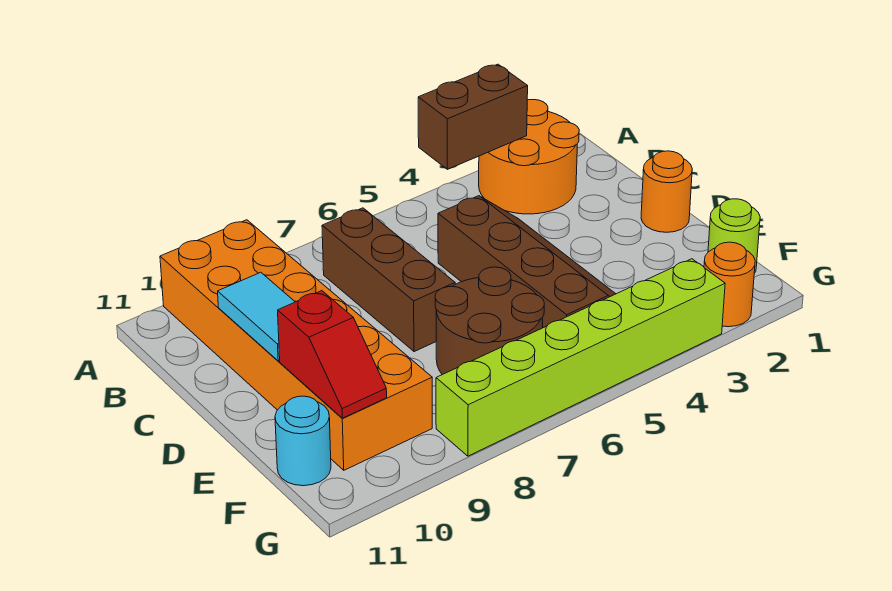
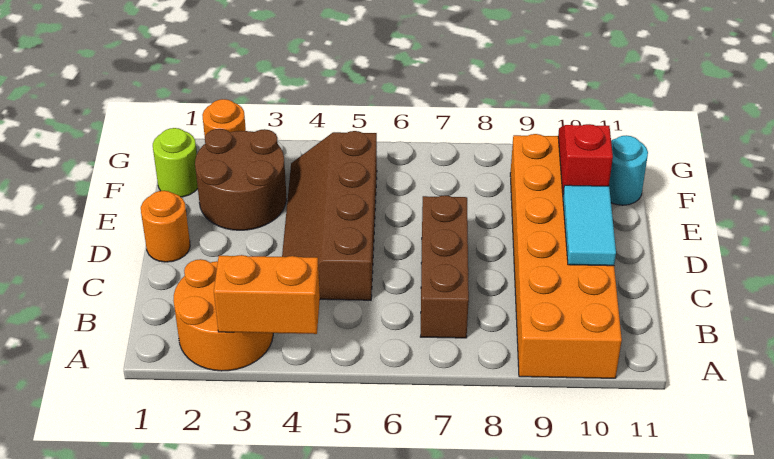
brown brick A3:A4 level 2 -> orange brick A3:A4 level 2
brown round brick E6:F7 level 1 -> brown round brick E2:F3 level 1
lime brick G3:G8 level 1 -> none

